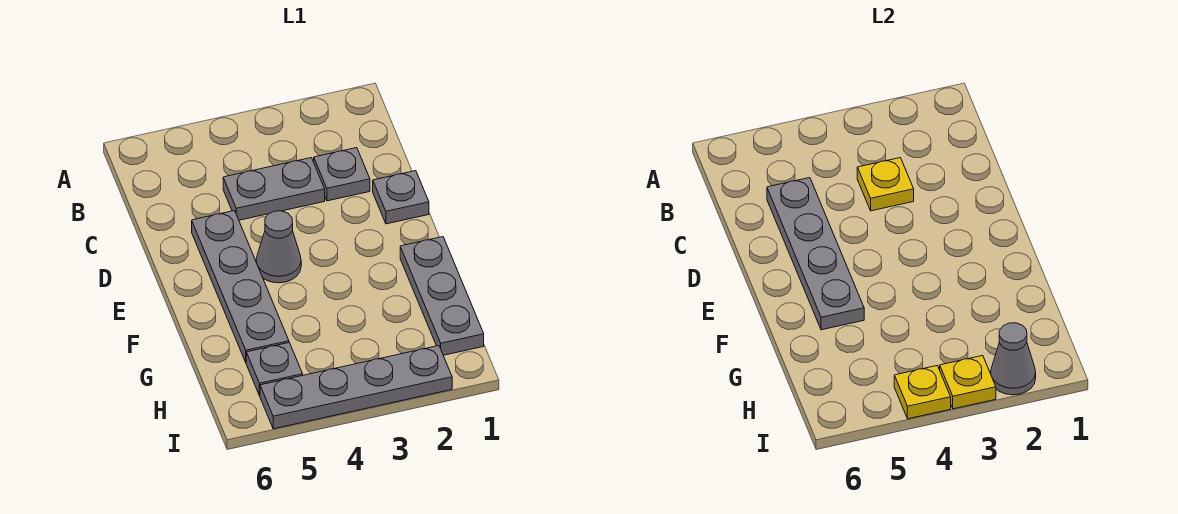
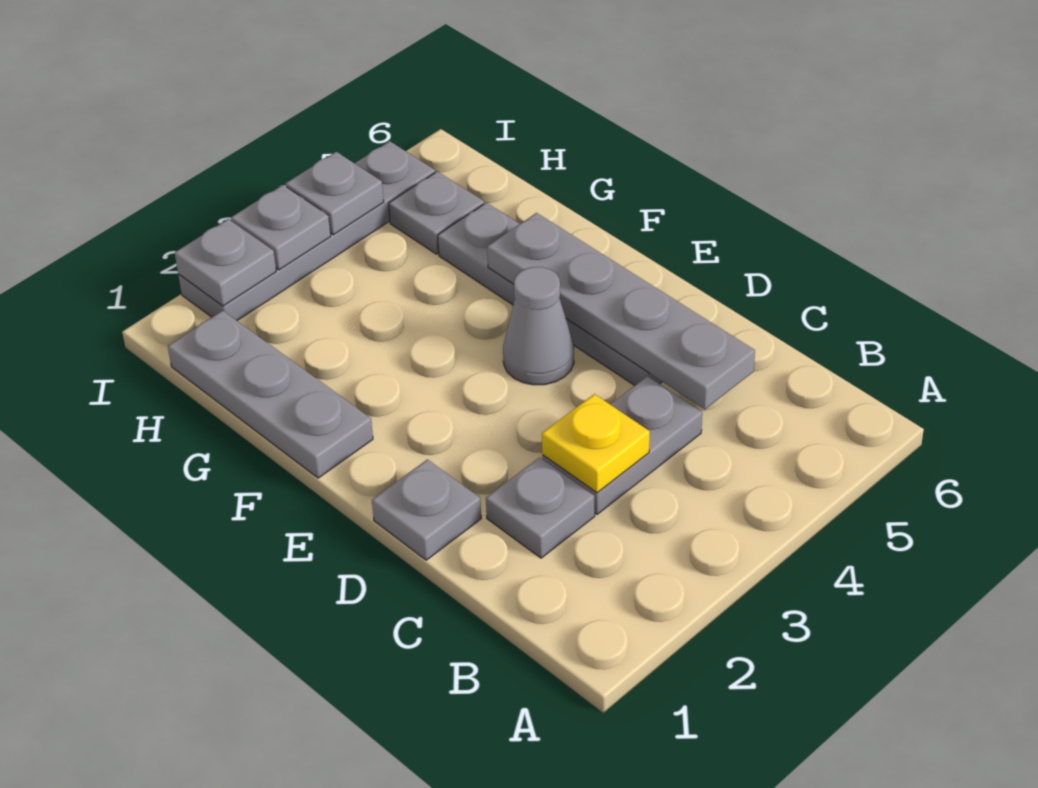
grey cone I2 level 2 -> grey plate I2 level 2
yellow plate I3 level 2 -> grey plate I3 level 2
yellow plate I4 level 2 -> grey plate I4 level 2

